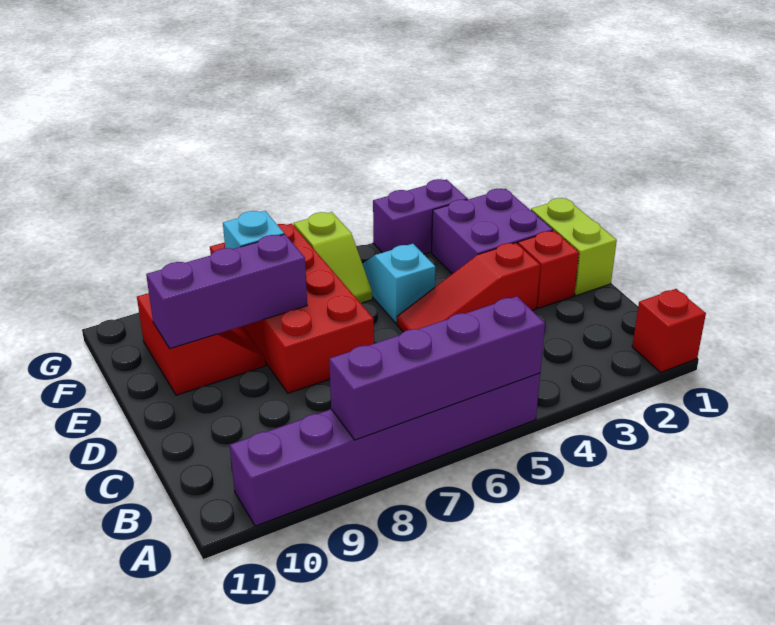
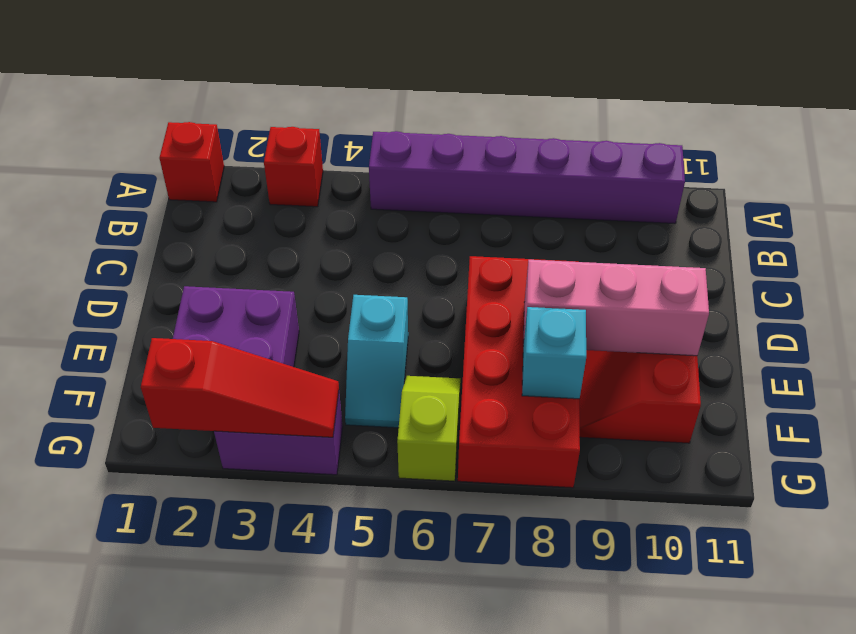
purple brick A5:A8 level 2 -> none
lime brick D1:E1 level 1 -> none
red brick D2 level 1 -> red brick A3 level 1
red slope D3:D5 level 1 top 3 -> red slope G2:G4 level 2 top 2
purple brick E8:E10 level 2 -> pink brick E8:E10 level 2

